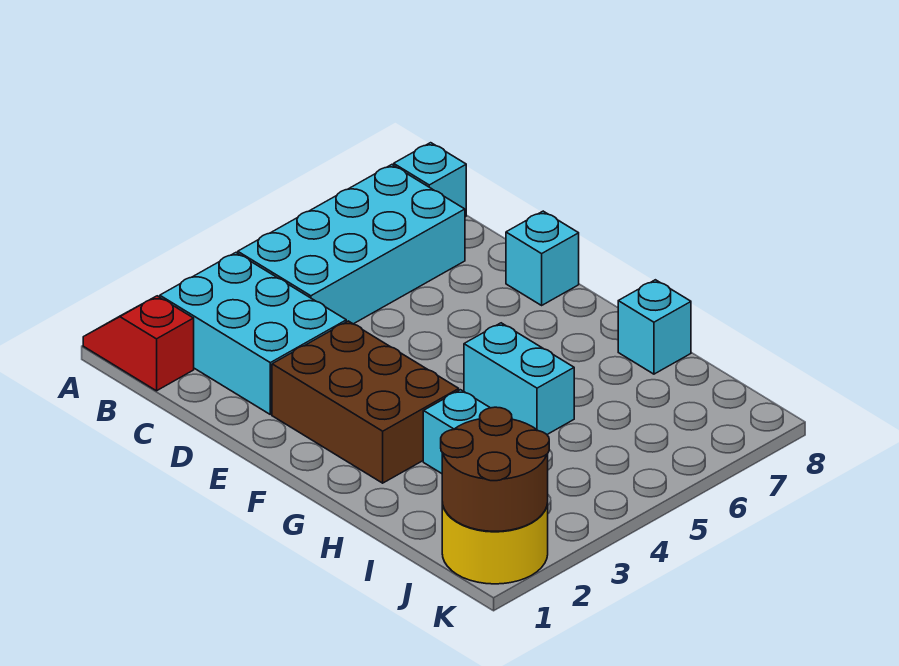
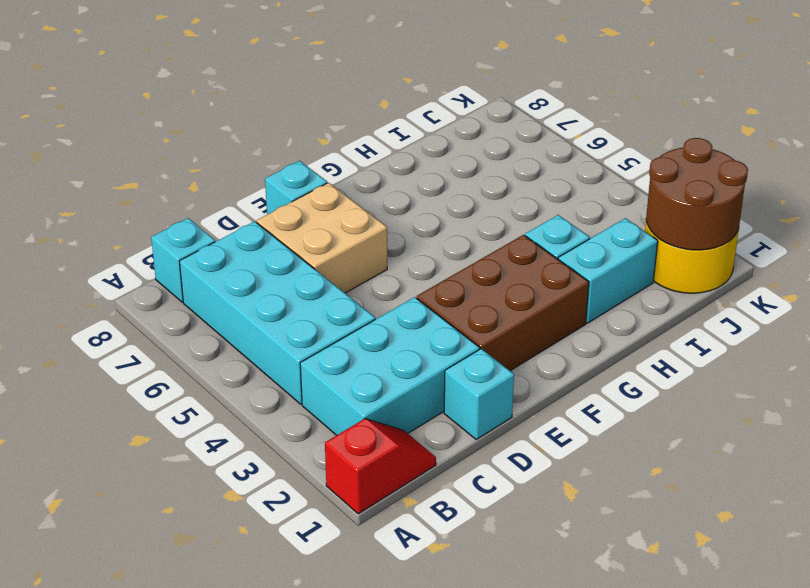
red slope A1:B1 level 1 top B -> red slope A1:B1 level 1 top A
none -> tan brick D6:E7 level 1
cyan brick G5:H5 level 1 -> cyan brick H2:I2 level 1
cyan brick H8 level 1 -> cyan brick D1 level 1

